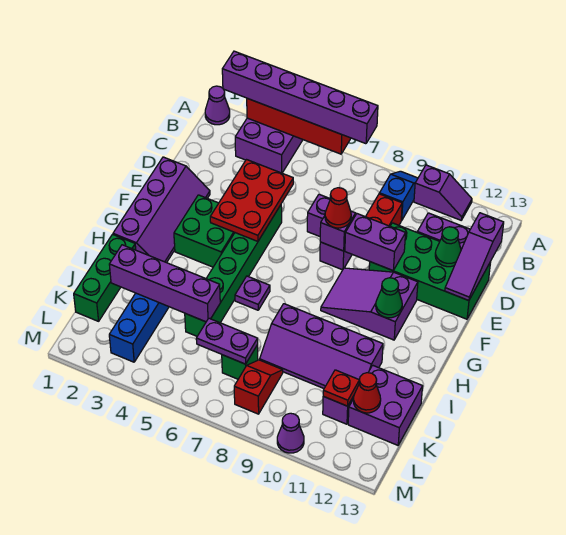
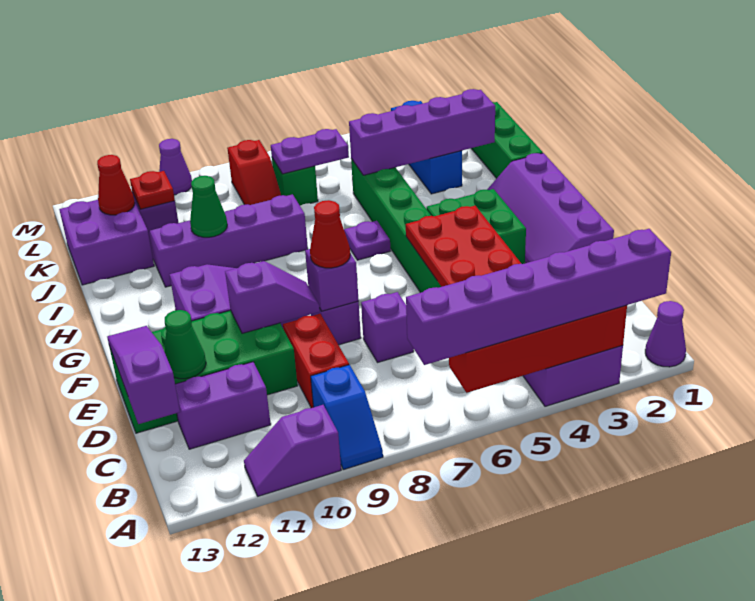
purple brick E9:E10 level 2 -> purple slope E9:E10 level 2 top 10
green cone G11 level 2 -> green cone I10 level 2

